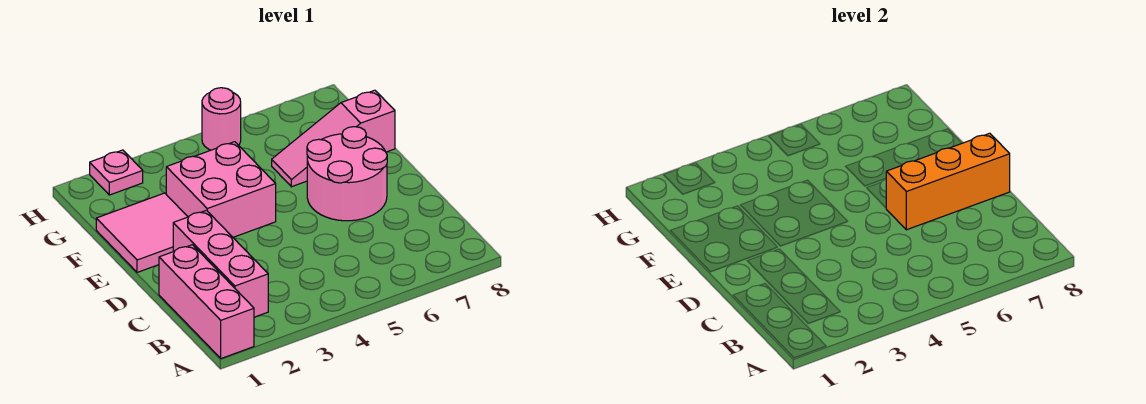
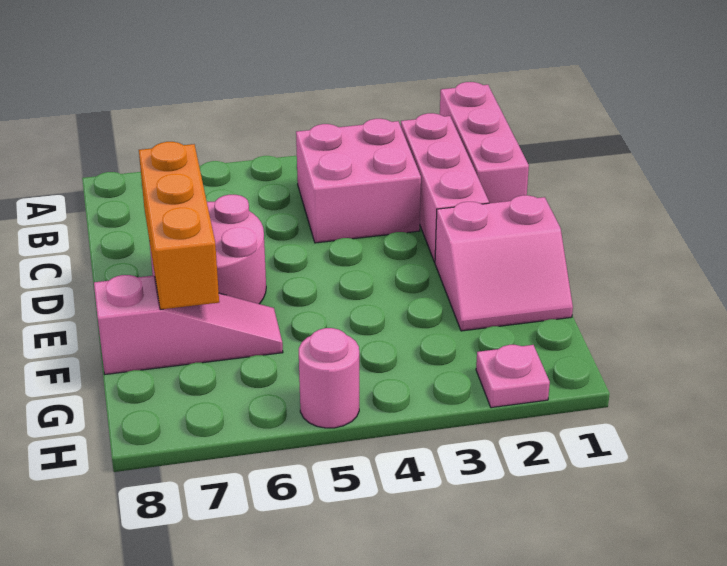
orange brick D6:D8 level 2 -> orange brick D7:F7 level 2
pink tile E1:F2 level 1 -> pink slope E1:F2 level 1 top E
pink brick E3:F4 level 1 -> pink brick B3:C4 level 1

